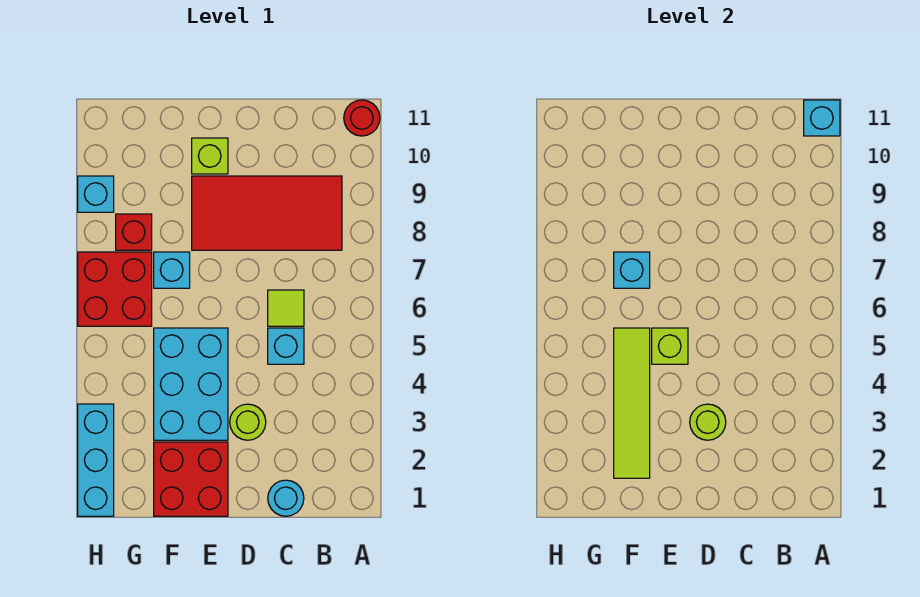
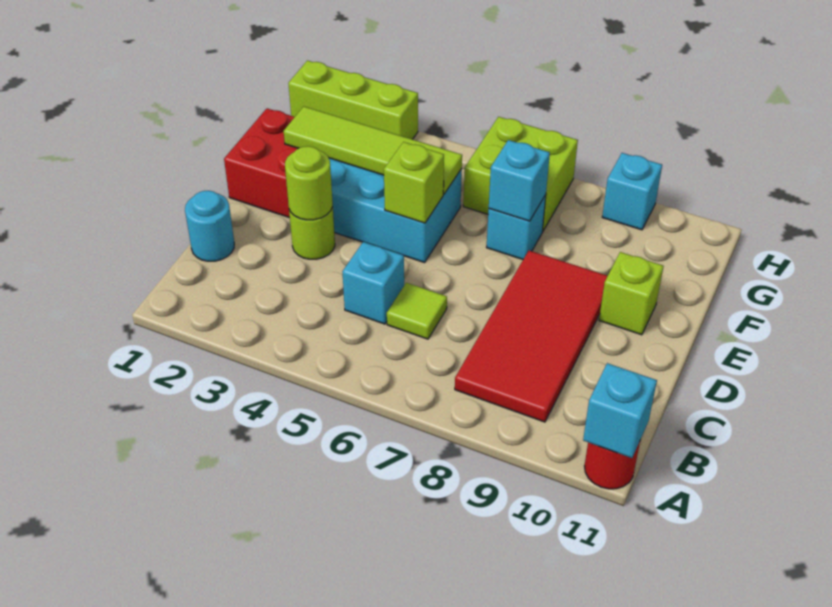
red brick G6:H7 level 1 -> lime brick G6:H7 level 1
red brick G8 level 1 -> none
cyan brick H1:H3 level 1 -> lime brick H1:H3 level 1

